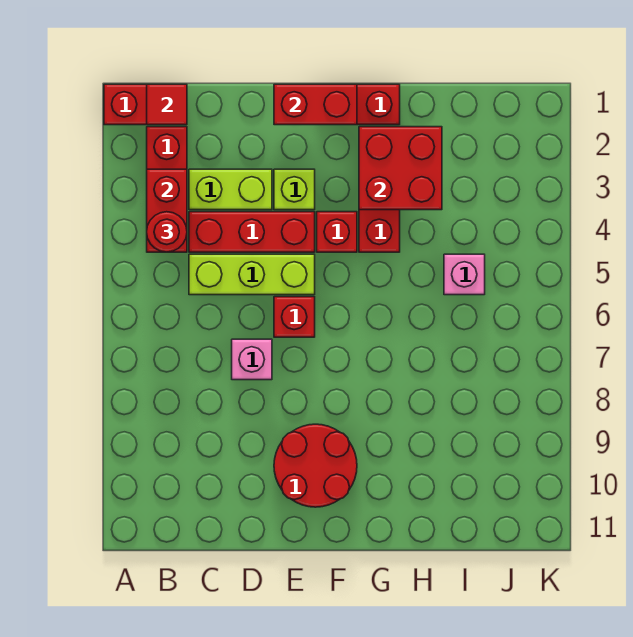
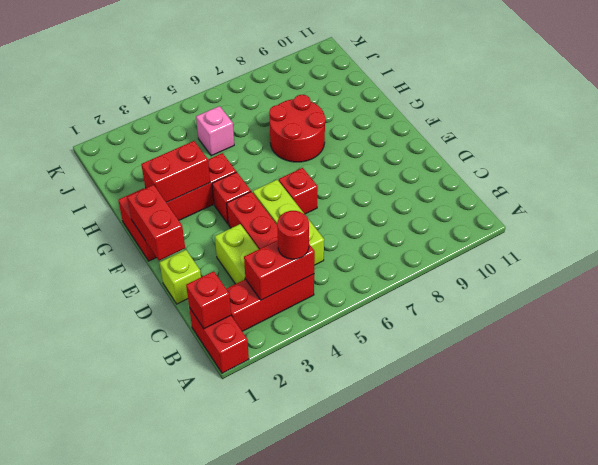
red tile B1 level 2 -> red brick B1 level 2
pink brick D7 level 1 -> none
lime brick E3 level 1 -> lime brick D1 level 1
red round brick E9:F10 level 1 -> red round brick G7:H8 level 1
red brick G2:H3 level 2 -> red brick G2:G3 level 2

